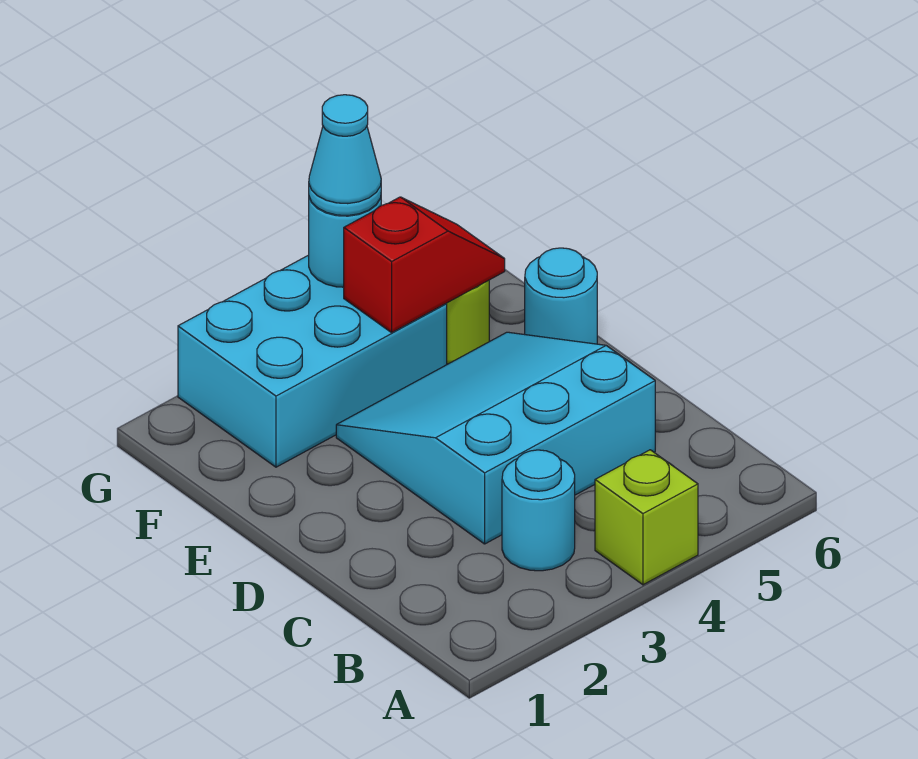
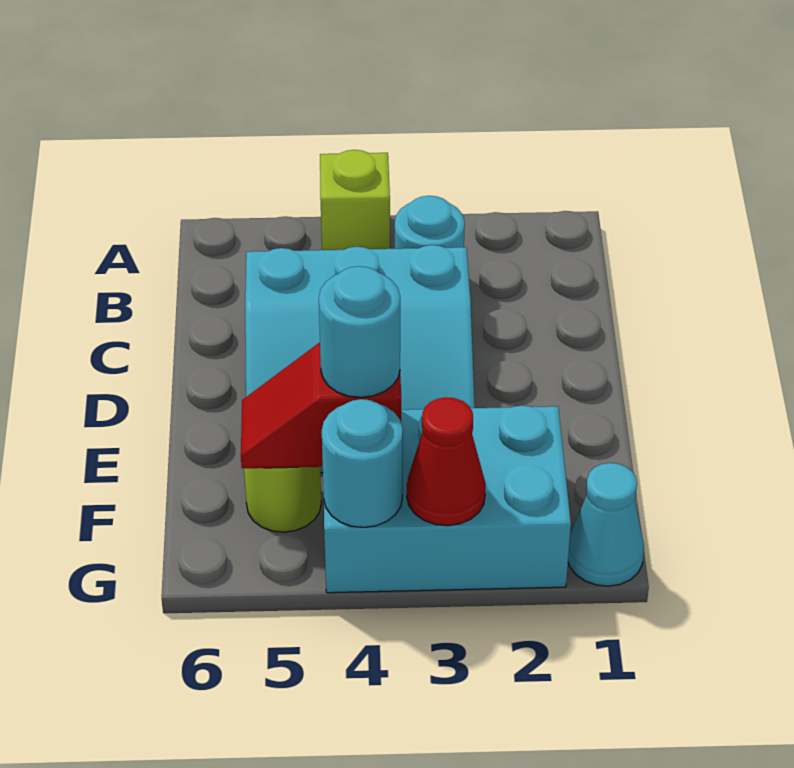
cyan round brick E6 level 1 -> cyan round brick F4 level 3
none -> red cone G3 level 2
cyan cone G4 level 3 -> cyan cone G1 level 1

